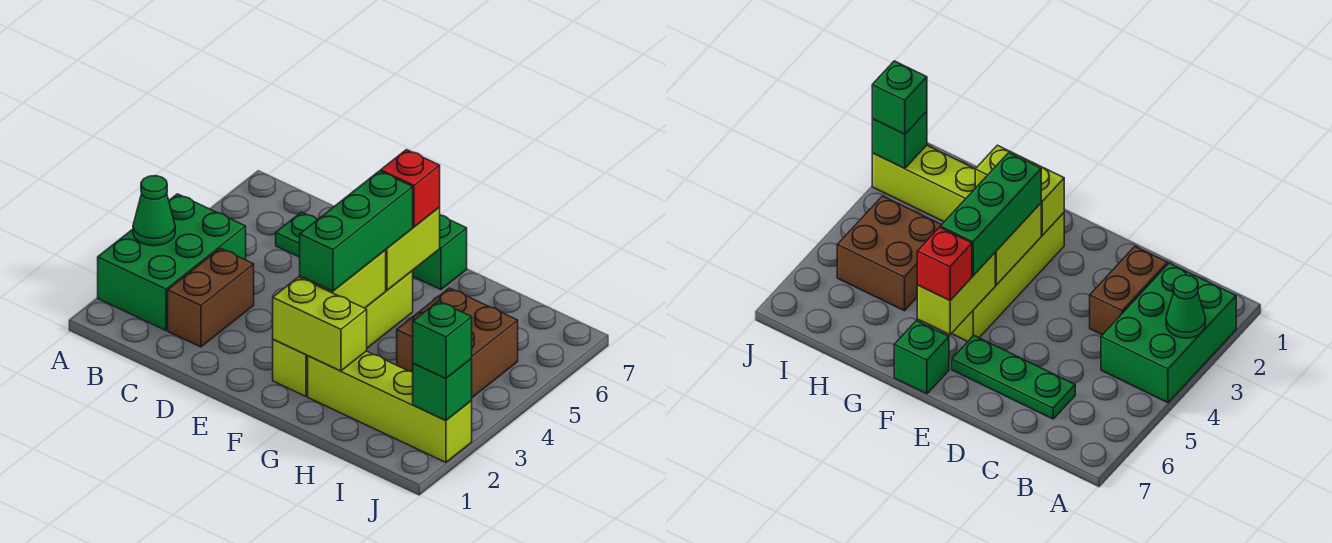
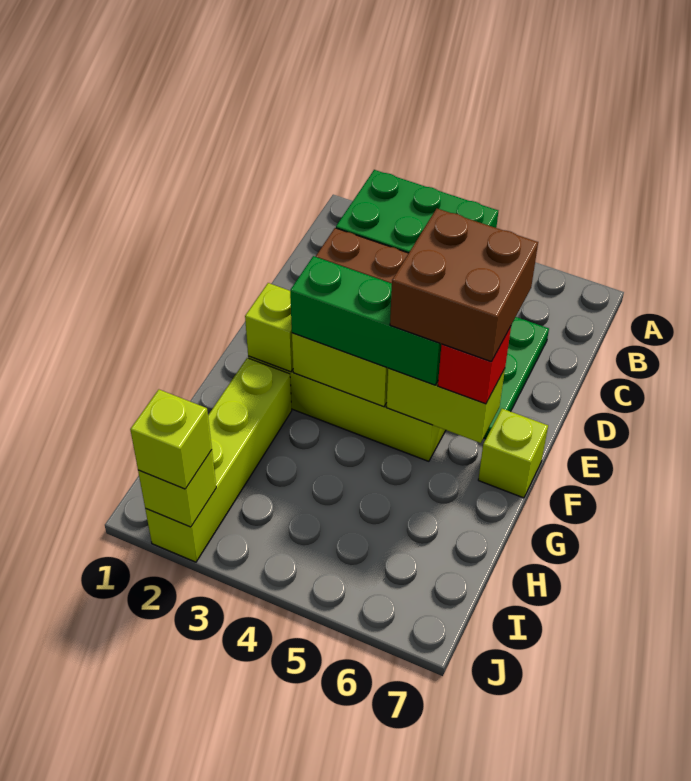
green cone A3 level 2 -> none
lime brick F2:G2 level 2 -> lime brick F2 level 2
green brick F7 level 1 -> lime brick F7 level 1
brown brick H4:I5 level 1 -> brown brick E5:F6 level 4
green brick J2 level 2 -> lime brick J2 level 2
green brick J2 level 3 -> lime brick J2 level 3

